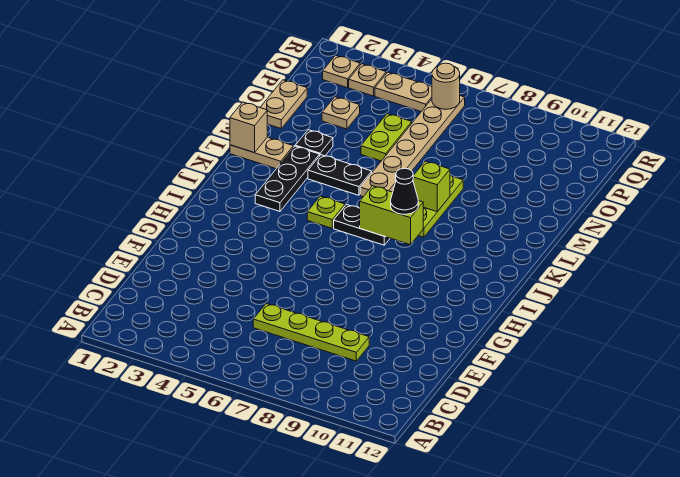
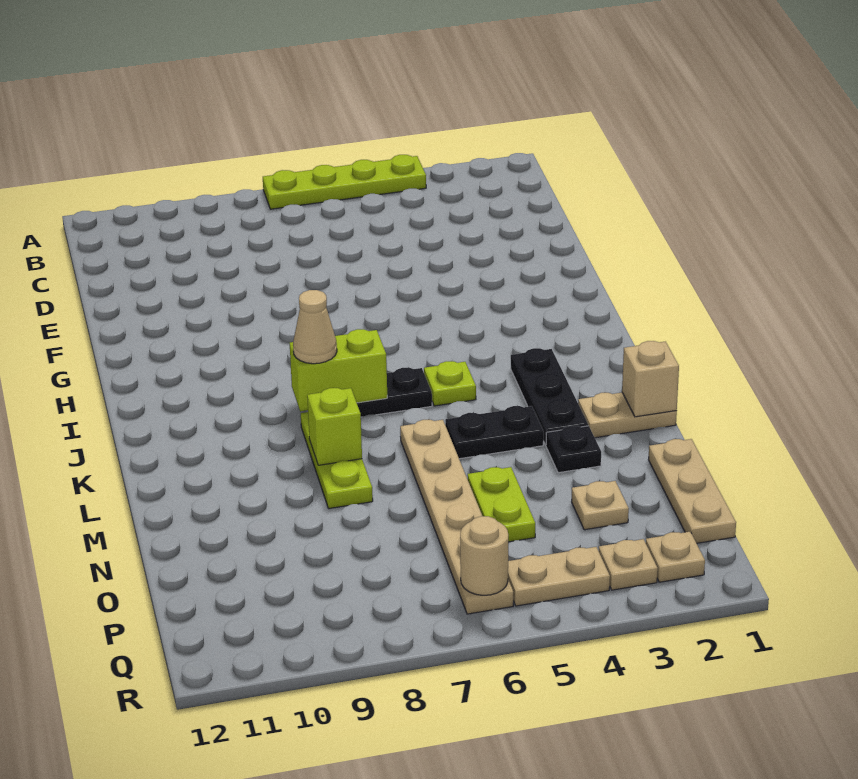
lime plate D6:D9 level 1 -> lime plate A4:A7 level 1
black cone J8 level 3 -> tan cone J8 level 3
tan plate N1:O1 level 1 -> tan plate N1:P1 level 1

